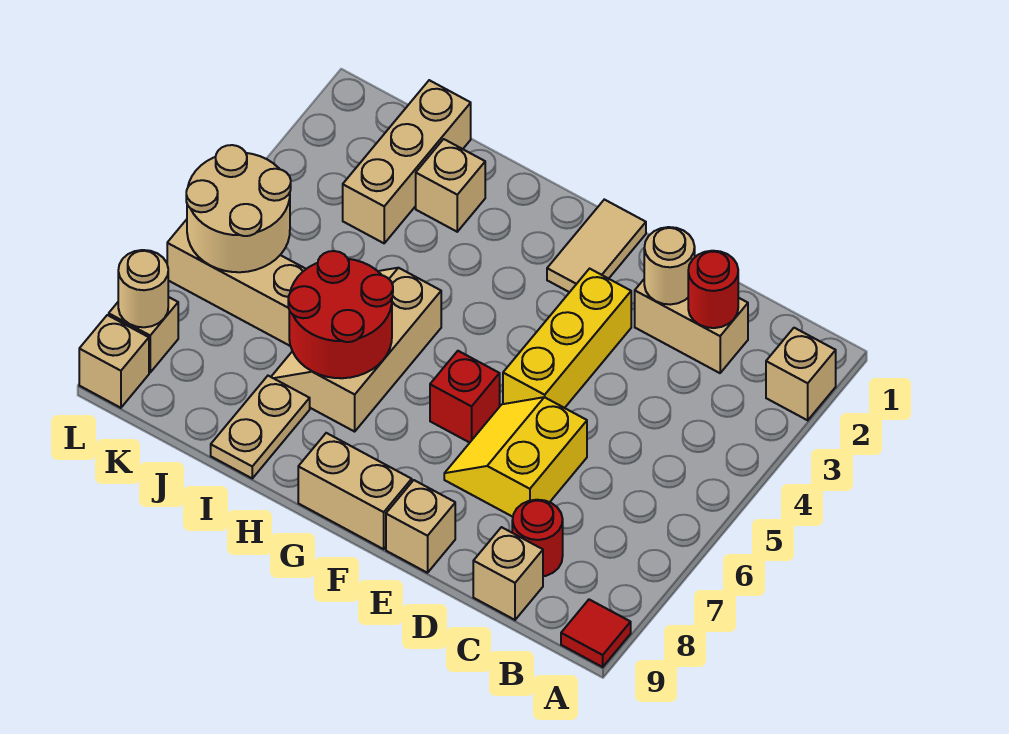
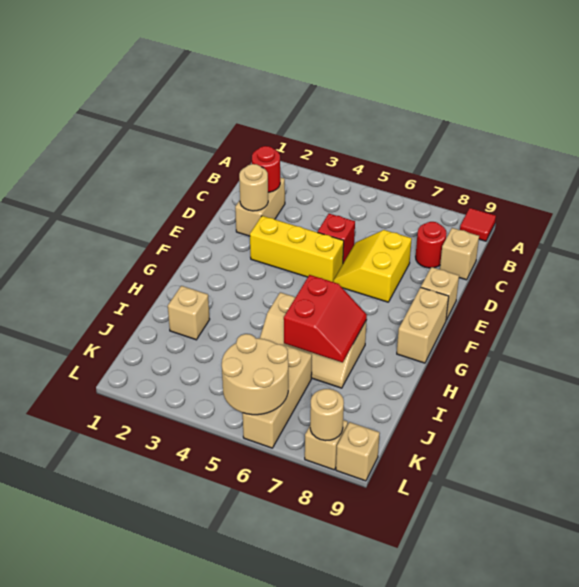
tan brick A2 level 1 -> none
yellow slope D6:E7 level 1 top D -> yellow slope D6:E7 level 1 top 7
tan tile F1:F2 level 1 -> none
red brick F6 level 1 -> red brick D5 level 1
red round brick H6:I7 level 2 -> red slope H6:I7 level 2 top 6
tan plate I8:I9 level 1 -> none
tan brick J1:J3 level 1 -> none

